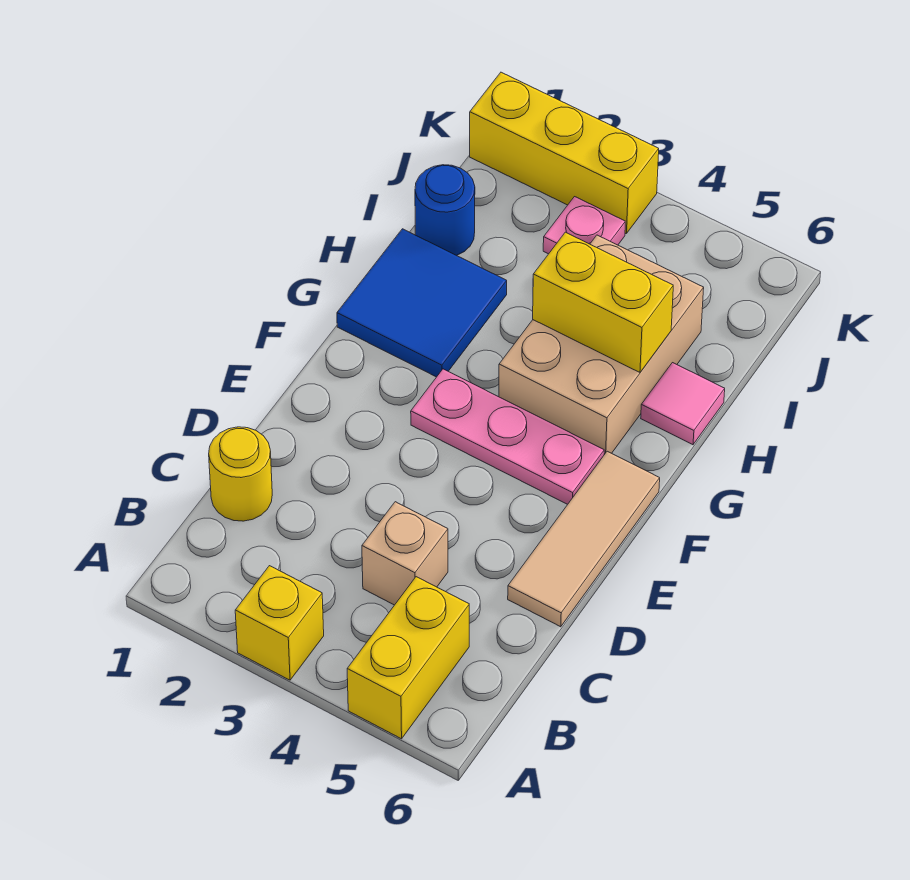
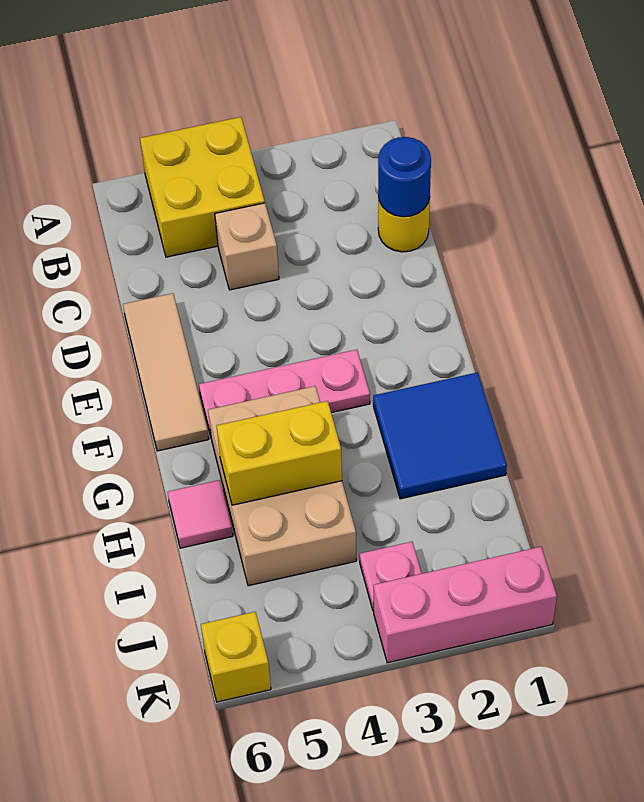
yellow brick A3 level 1 -> yellow brick K6 level 1
yellow brick A5:B5 level 1 -> yellow brick A4:B5 level 1
blue round brick I1 level 1 -> blue round brick C1 level 2
yellow brick K1:K3 level 1 -> pink brick K1:K3 level 1

